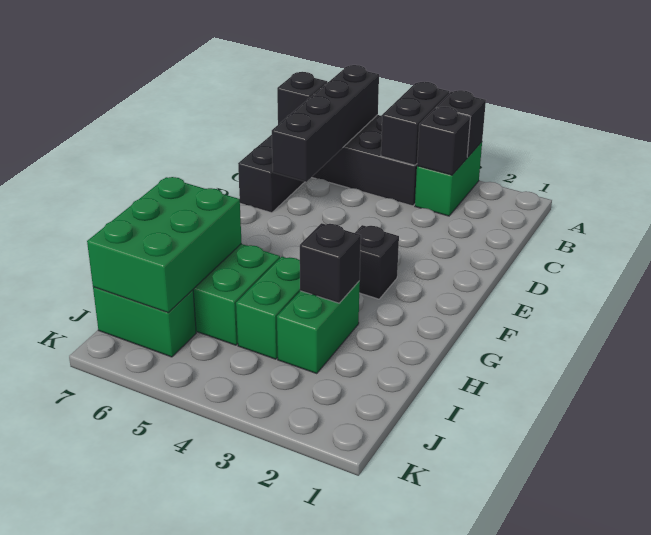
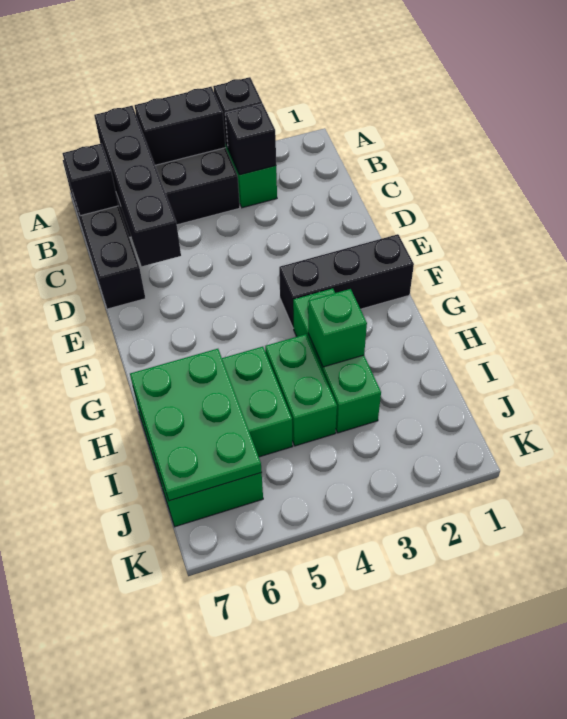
black brick A4:B4 level 2 -> black brick A4:A5 level 2
black brick F3 level 1 -> black brick F1:F3 level 1
green brick H3:I3 level 1 -> green brick G3:I3 level 1
black brick H3 level 2 -> green brick H3 level 2
green brick H6:J7 level 2 -> green plate H6:J7 level 2

